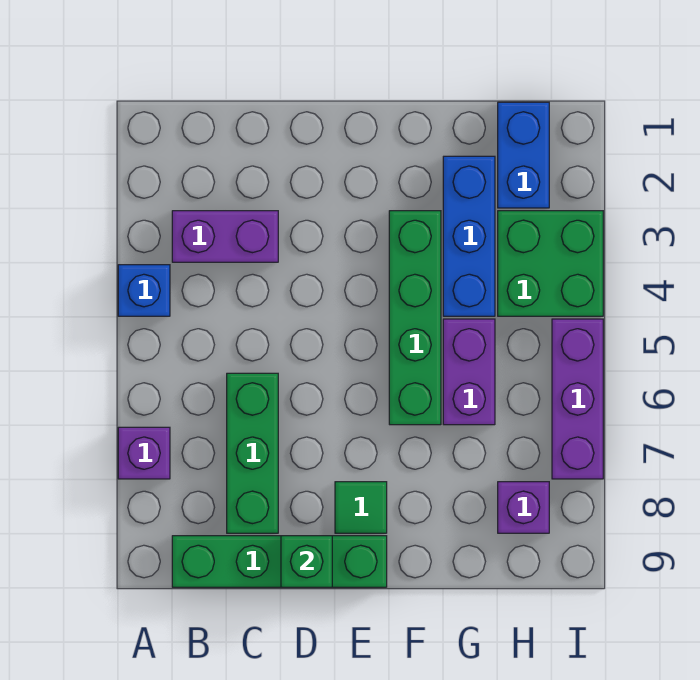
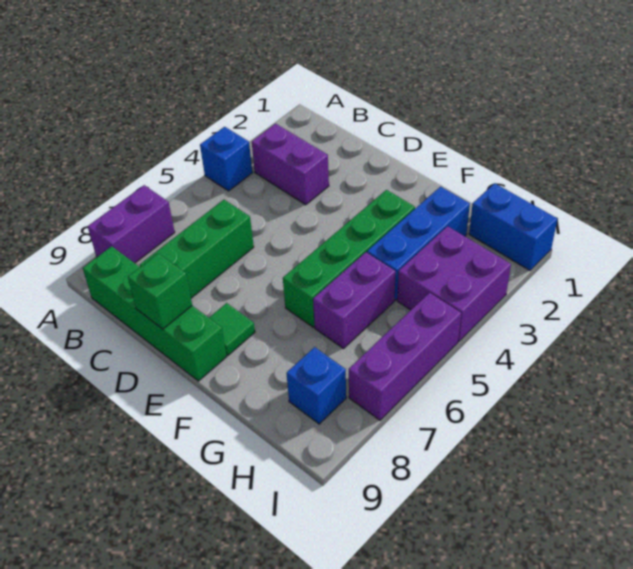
purple brick A7 level 1 -> purple brick A7:A8 level 1
blue brick H1:H2 level 1 -> blue brick H1:I1 level 1
green brick H3:I4 level 1 -> purple brick H3:I4 level 1
purple brick H8 level 1 -> blue brick H8 level 1

